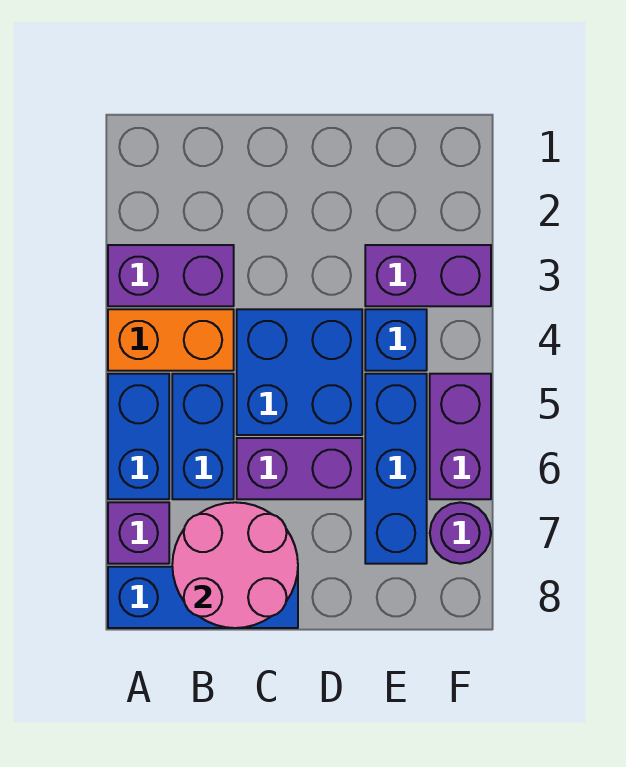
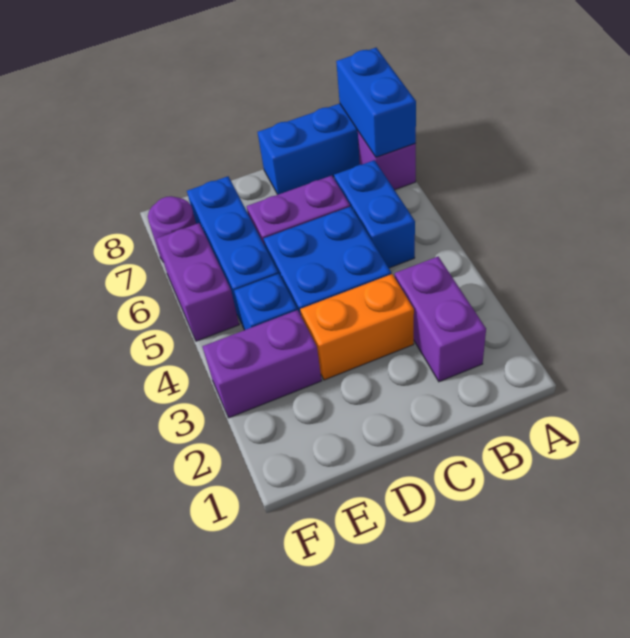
purple brick A3:B3 level 1 -> purple brick B2:B3 level 1
orange brick A4:B4 level 1 -> orange brick C3:D3 level 1
blue brick A5:A6 level 1 -> blue brick A7:A8 level 2
pink round brick B7:C8 level 2 -> none

